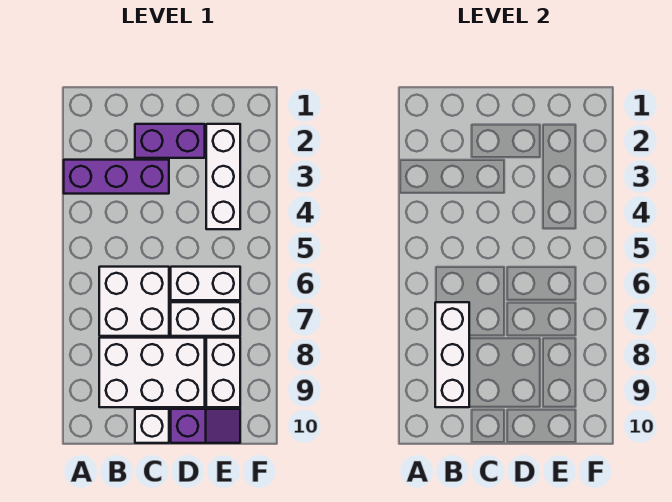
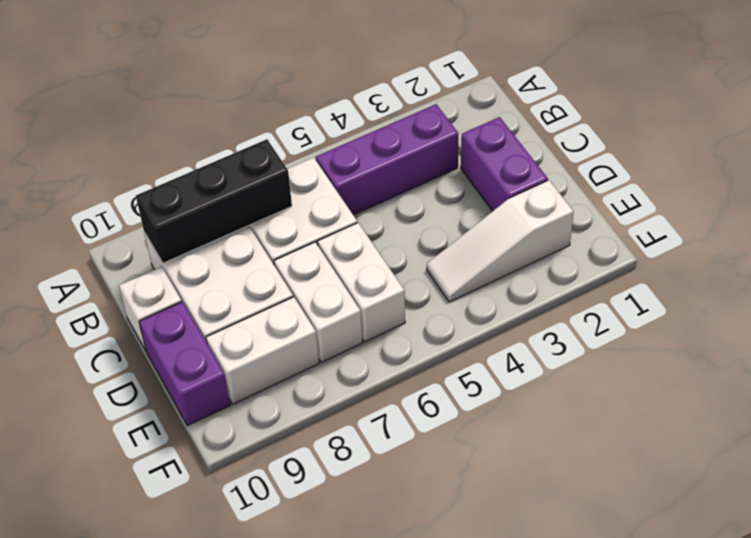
purple brick A3:C3 level 1 -> purple brick B3:B5 level 1
white brick B7:B9 level 2 -> black brick B7:B9 level 2
purple slope D10:E10 level 1 top D -> purple brick D10:E10 level 1
white brick E2:E4 level 1 -> white slope E2:E4 level 1 top 2

